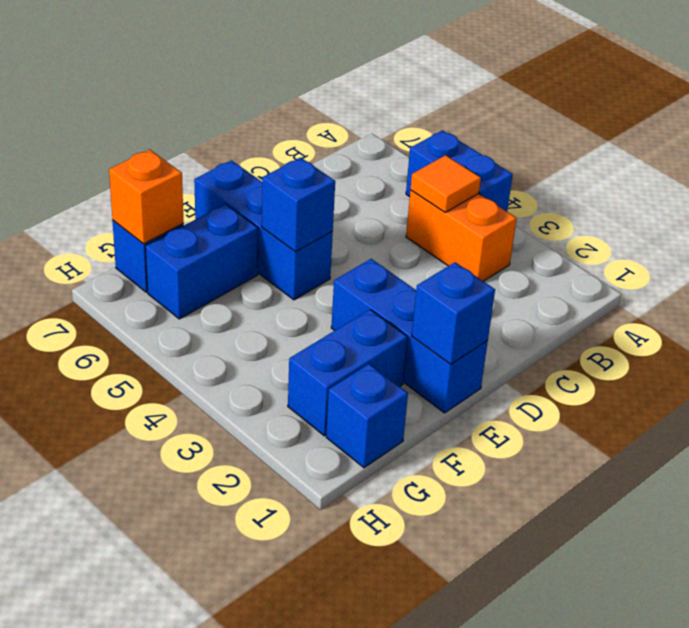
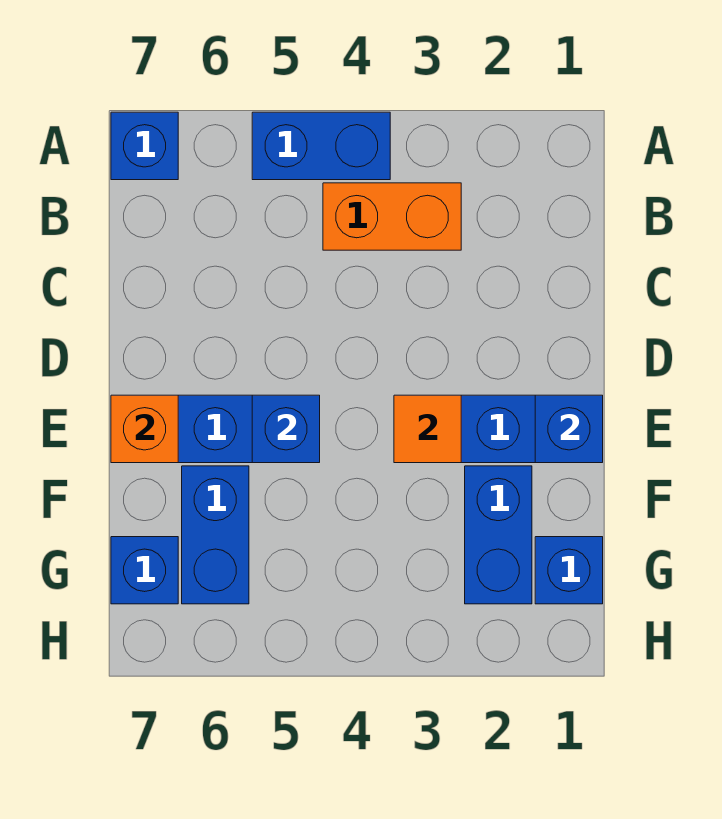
none -> blue brick A7 level 1
orange tile B4 level 2 -> orange tile E3 level 2
orange brick G7 level 2 -> orange brick E7 level 2

